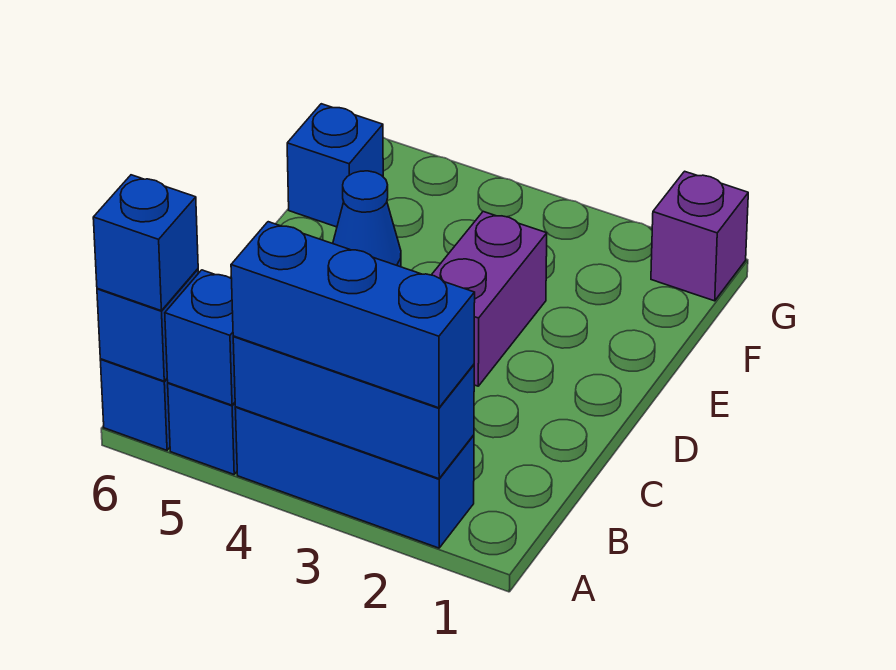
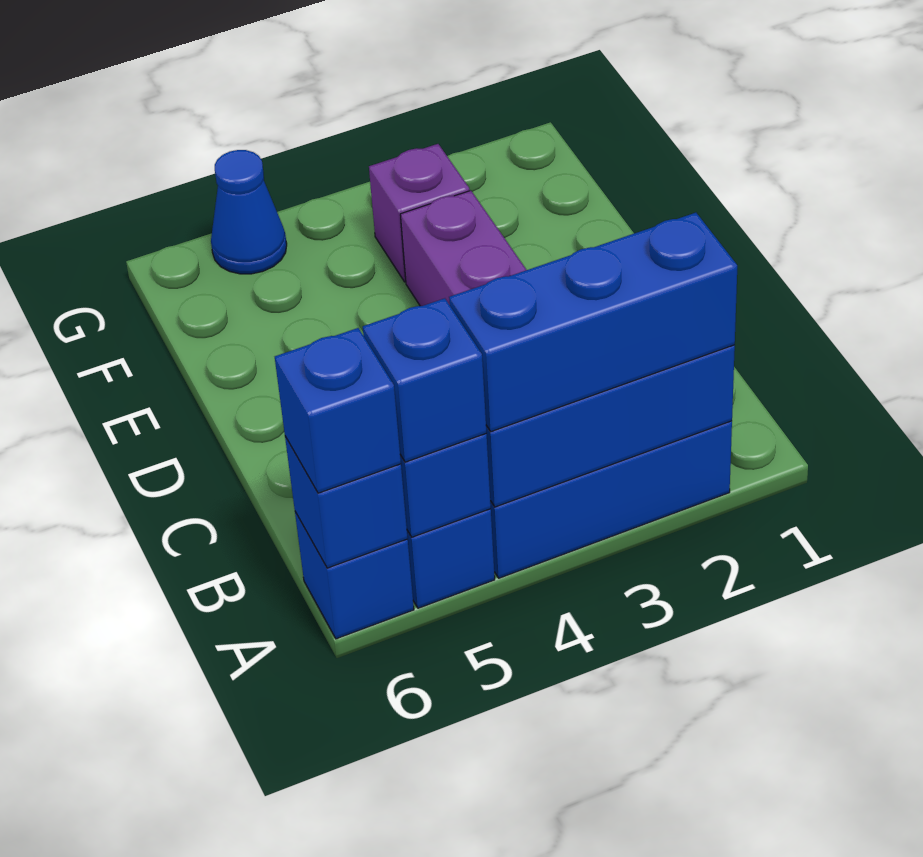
blue cone E5 level 1 -> blue cone G5 level 1
blue brick F6 level 1 -> blue brick A5 level 3
purple brick G1 level 1 -> purple brick F3 level 1

